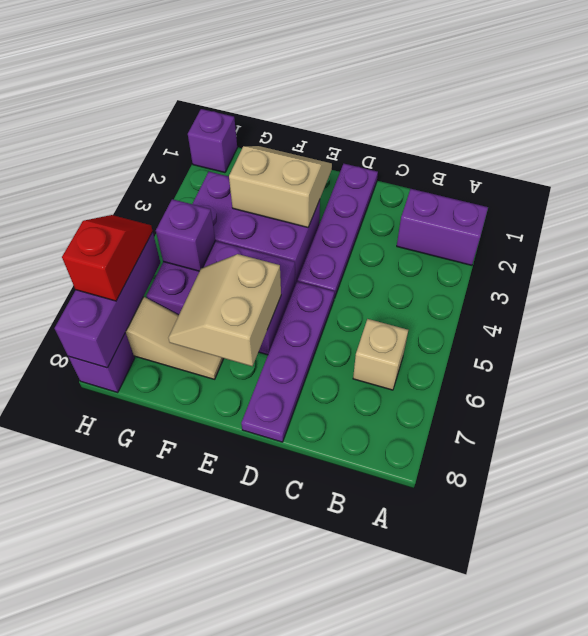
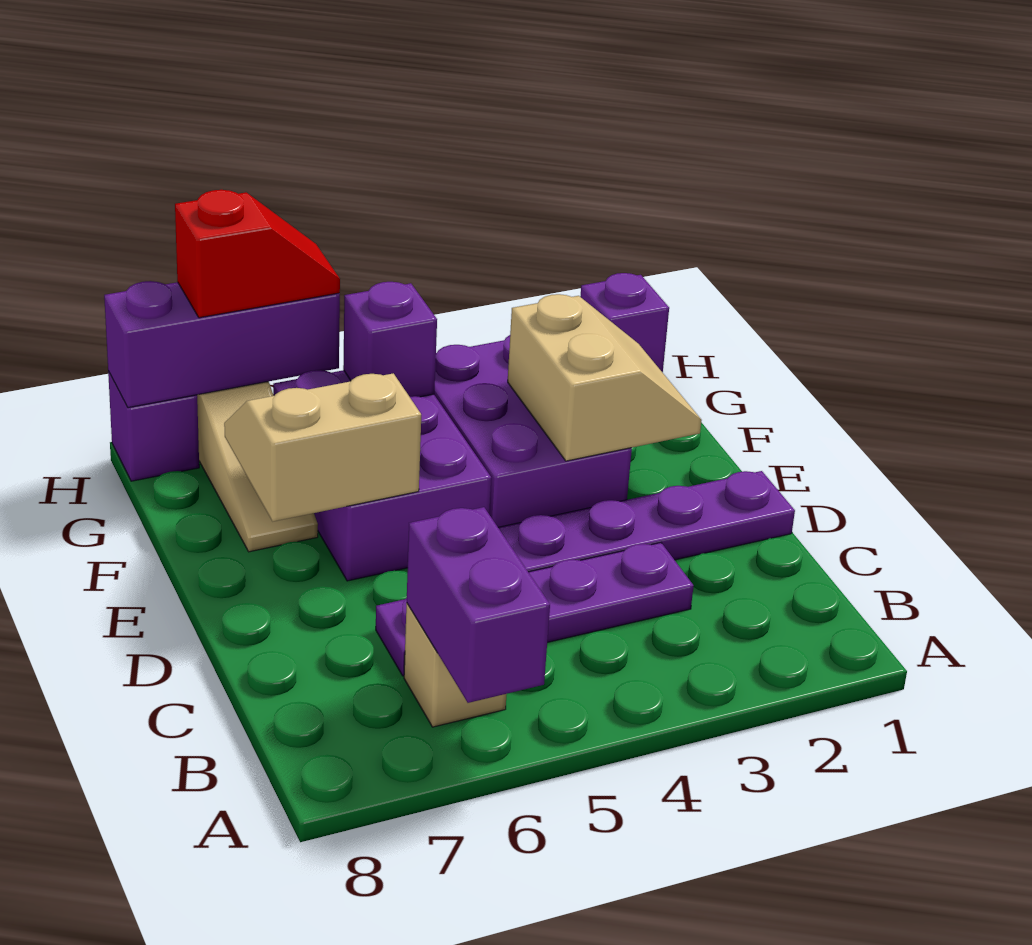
purple brick A2:B2 level 1 -> purple brick A6:B6 level 2
purple plate D5:D8 level 1 -> purple plate C3:C6 level 1

